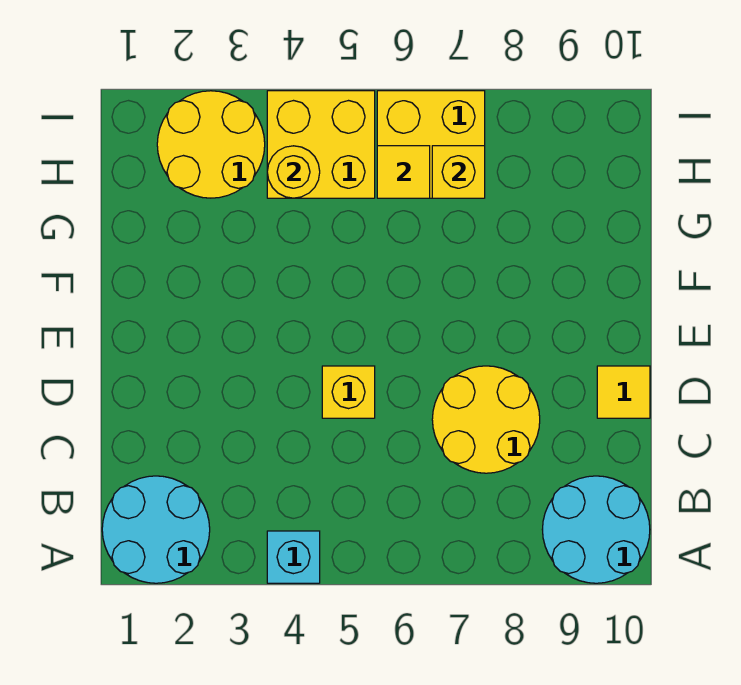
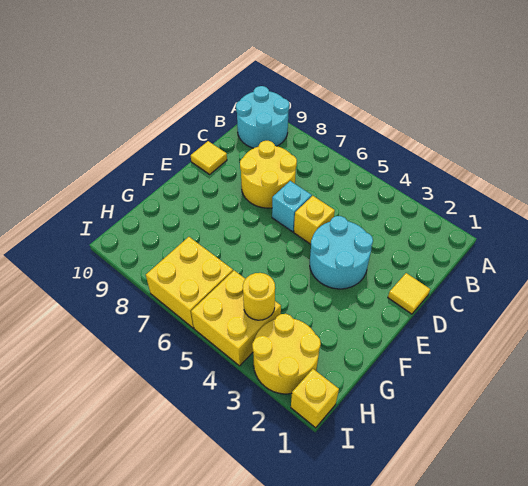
cyan round brick A1:B2 level 1 -> cyan round brick D3:E4 level 1
cyan brick A4 level 1 -> cyan brick D6 level 1
yellow tile H6 level 2 -> yellow tile D1 level 1
yellow brick H7 level 2 -> yellow brick I1 level 1

